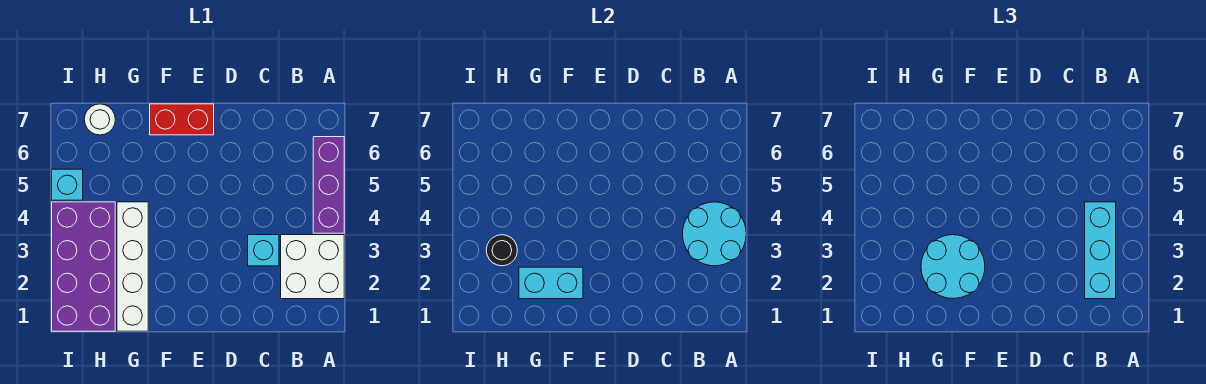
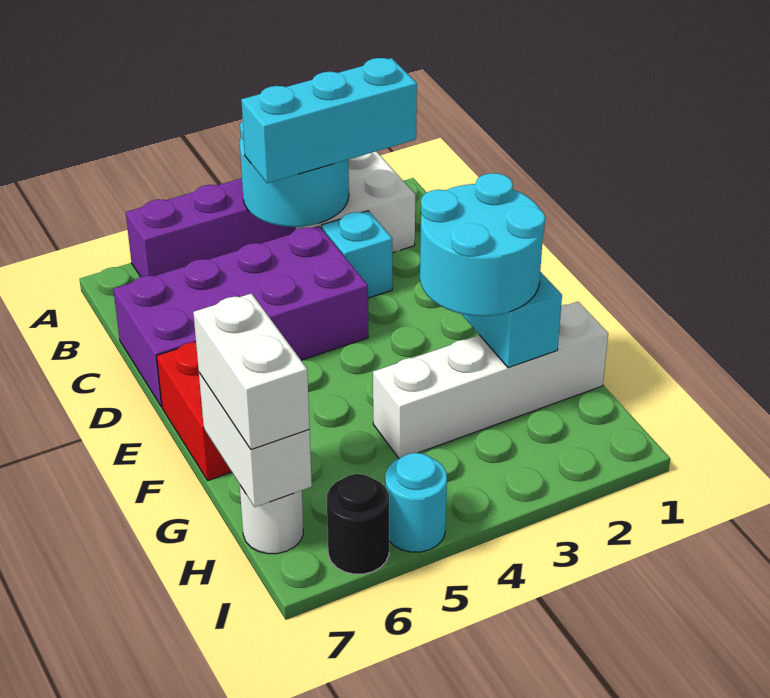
none -> white brick G7:H7 level 2
none -> white brick G7:H7 level 3
purple brick H1:I4 level 1 -> purple brick C4:D7 level 1
black round brick H3 level 2 -> black round brick I6 level 1
cyan brick I5 level 1 -> cyan round brick I5 level 1

